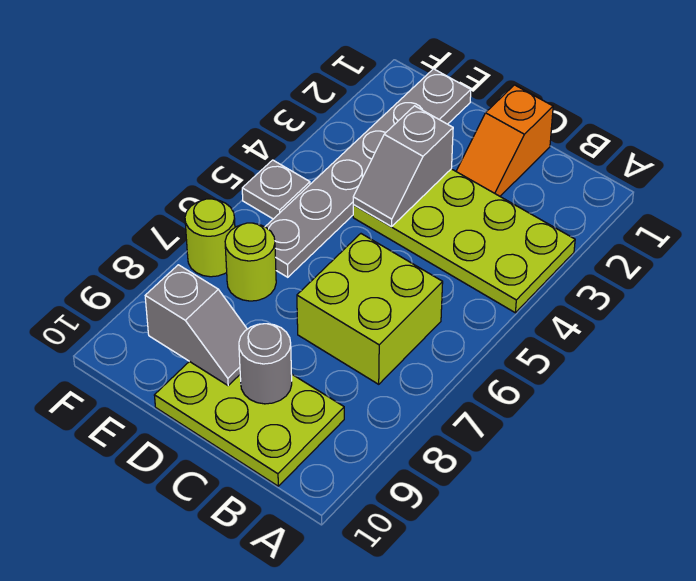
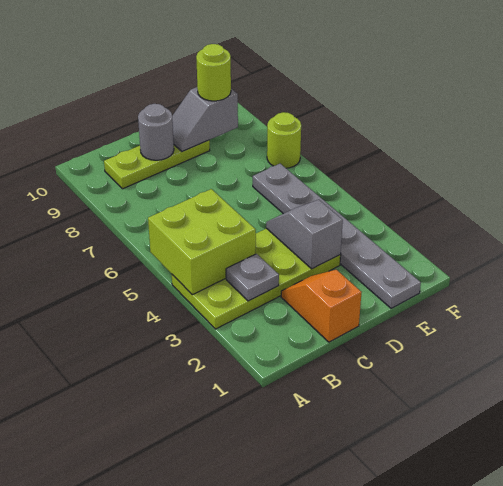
lime brick B6:C7 level 1 -> lime brick A4:B5 level 2
lime plate B9:D10 level 1 -> lime plate B9:D9 level 1
lime round brick E7 level 1 -> lime round brick E9 level 3
grey plate F5 level 1 -> grey plate B3 level 2

